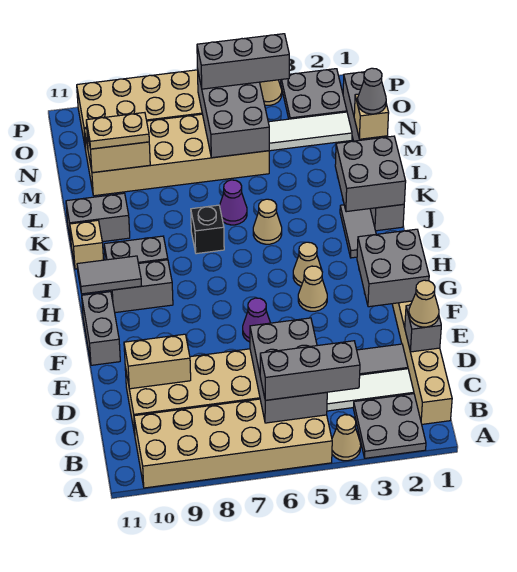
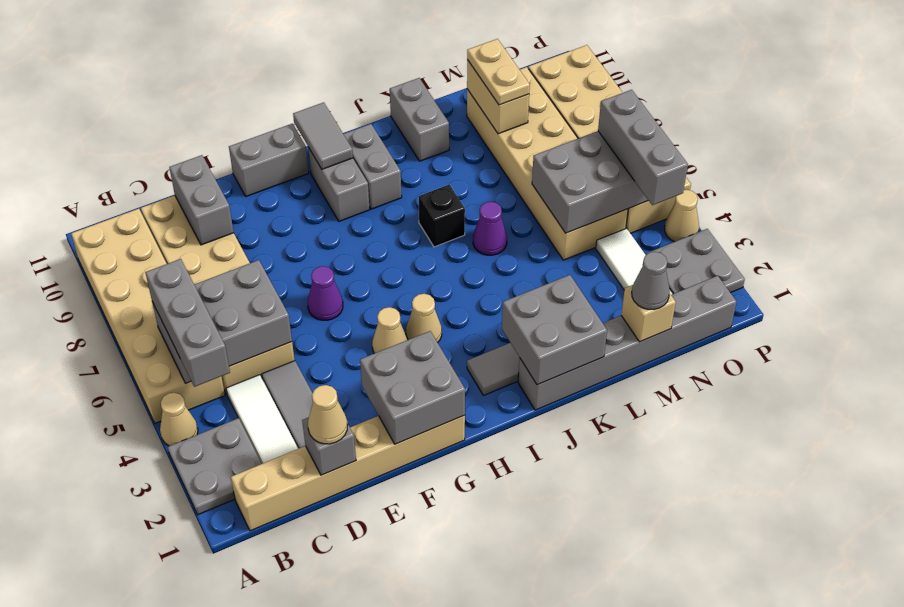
tan brick D9:D10 level 2 -> grey brick D9:D10 level 2
tan cone J5 level 1 -> none
tan brick J11 level 1 -> none

